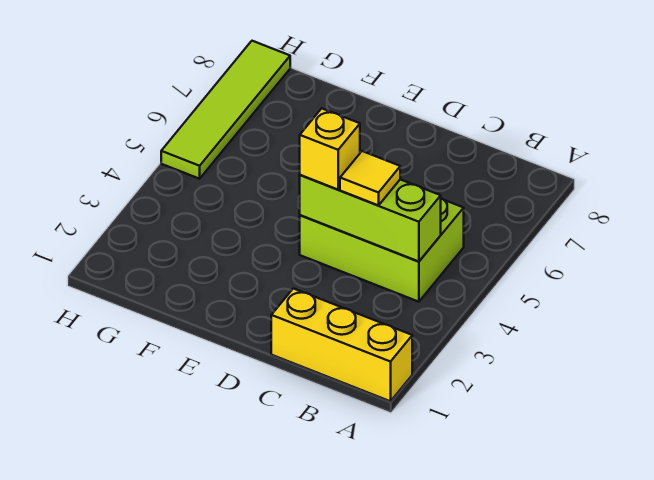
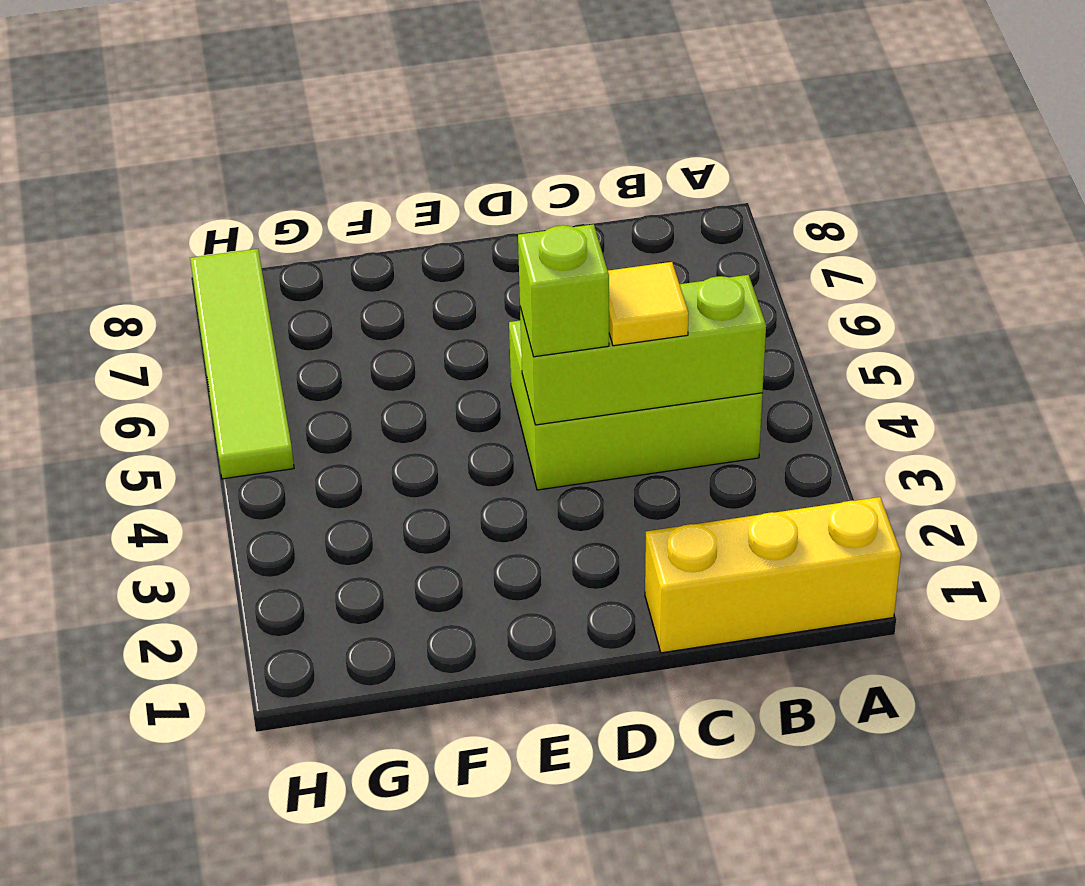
yellow brick D4 level 3 -> lime brick D4 level 3

